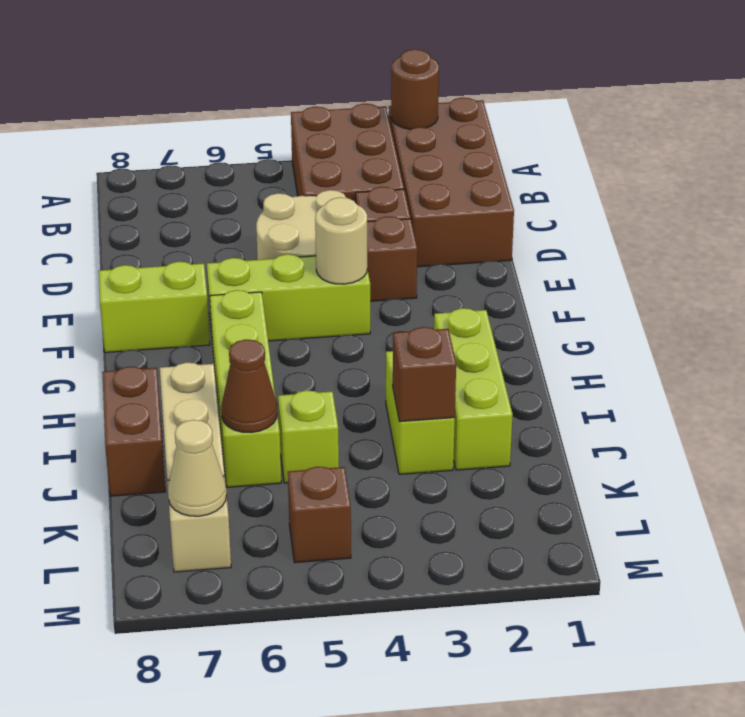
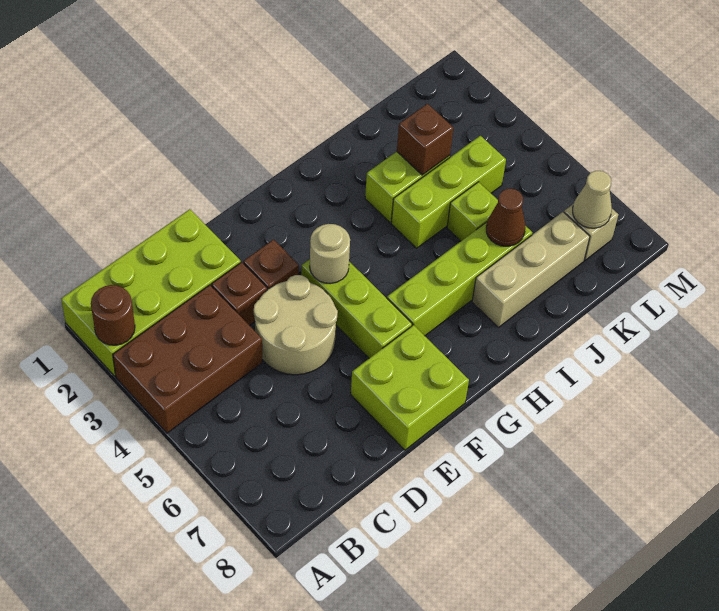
brown brick A1:D2 level 1 -> lime brick A1:D2 level 1
lime brick F7:F8 level 1 -> lime brick E7:F8 level 1
lime brick H2:J2 level 1 -> lime brick I4:K4 level 1
brown brick I8:J8 level 1 -> none
brown brick L5 level 1 -> none

